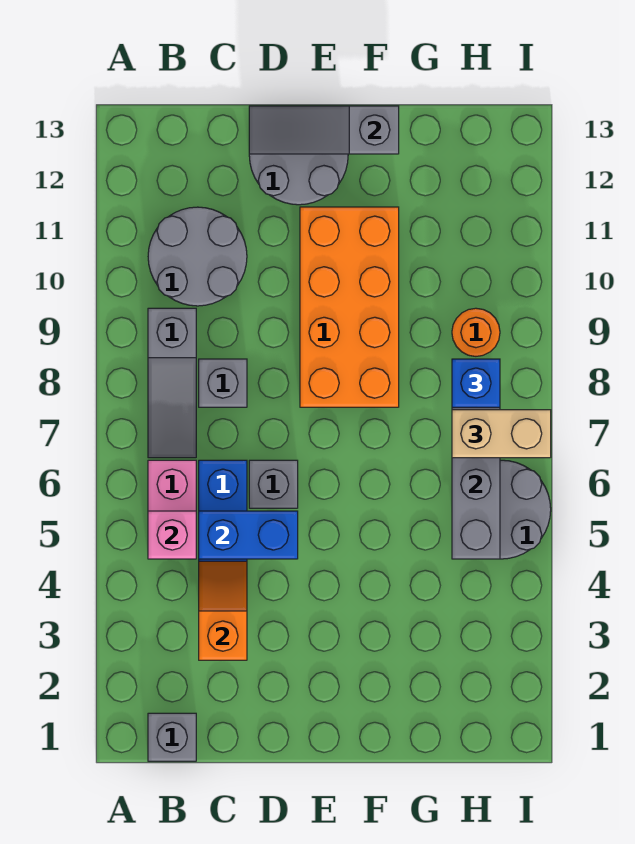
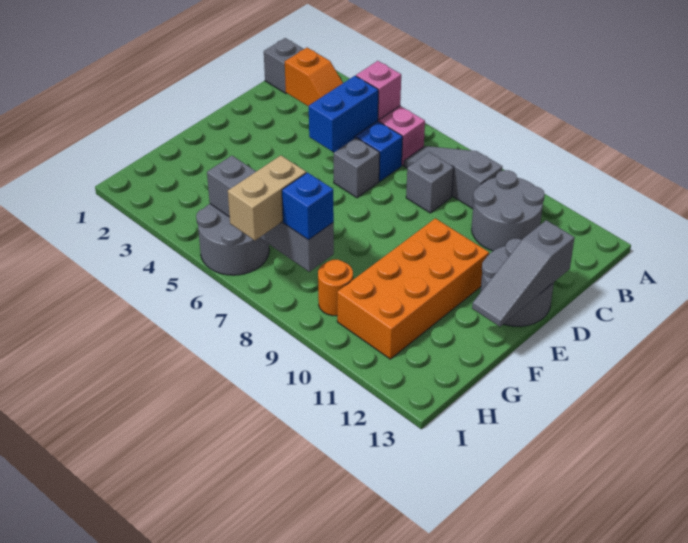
grey slope D13:F13 level 2 top F -> grey slope D13:F13 level 2 top D
orange brick E8:F11 level 1 -> orange brick E10:H11 level 1

